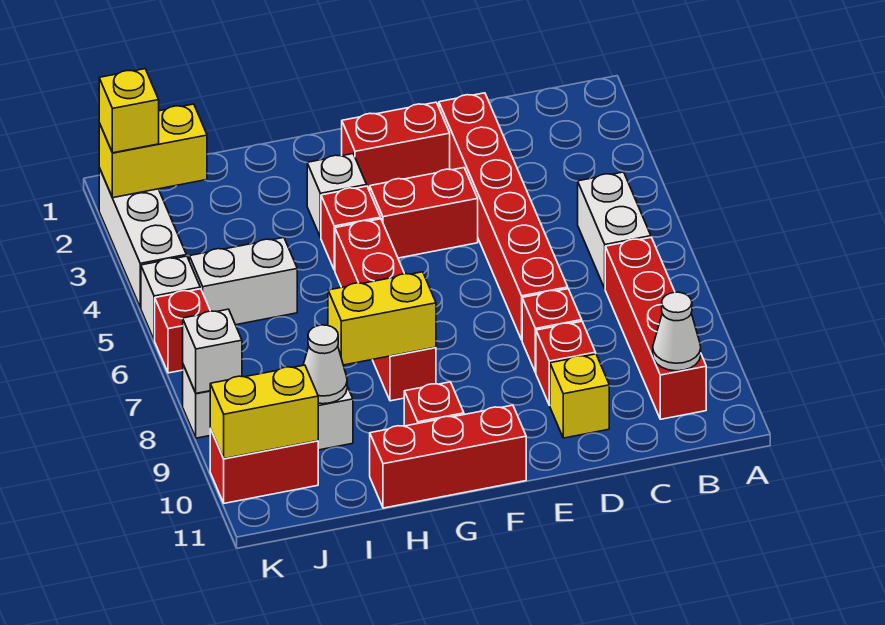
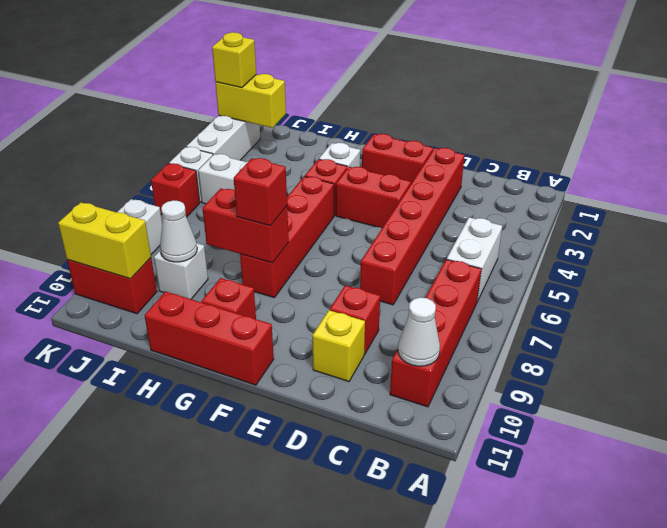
red brick D8 level 1 -> red brick G8 level 3
yellow brick G8:H8 level 2 -> red brick G8:H8 level 2
white brick K8 level 2 -> none

